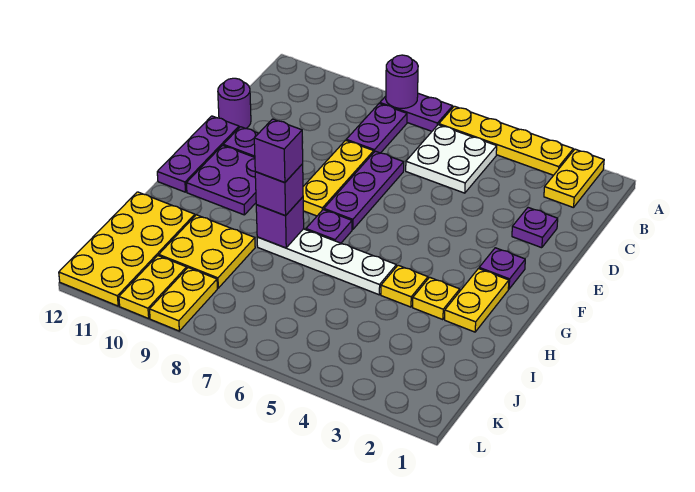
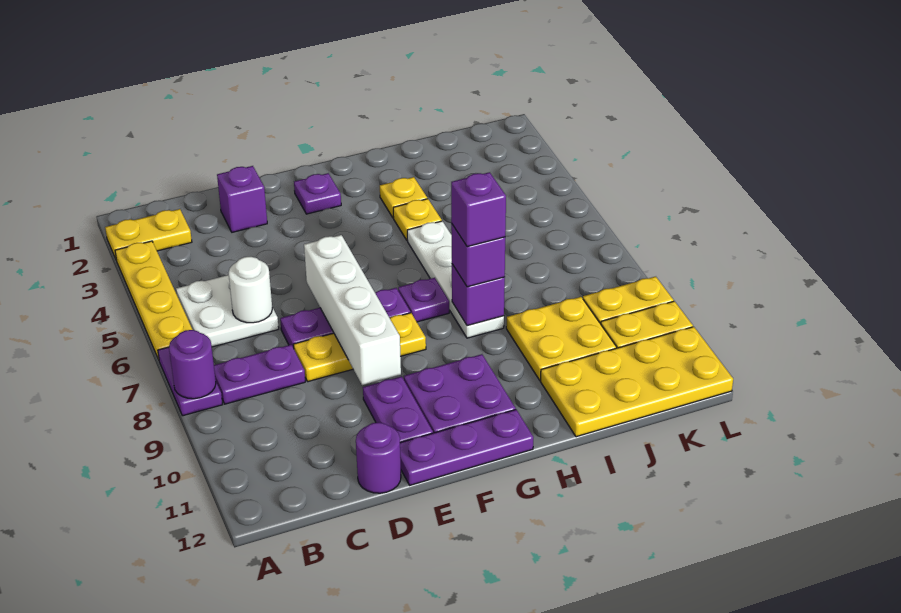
none -> white round brick C6 level 2
purple plate D2 level 1 -> purple brick D2 level 1
none -> white brick E6:E9 level 2
yellow plate G2:H2 level 1 -> none

